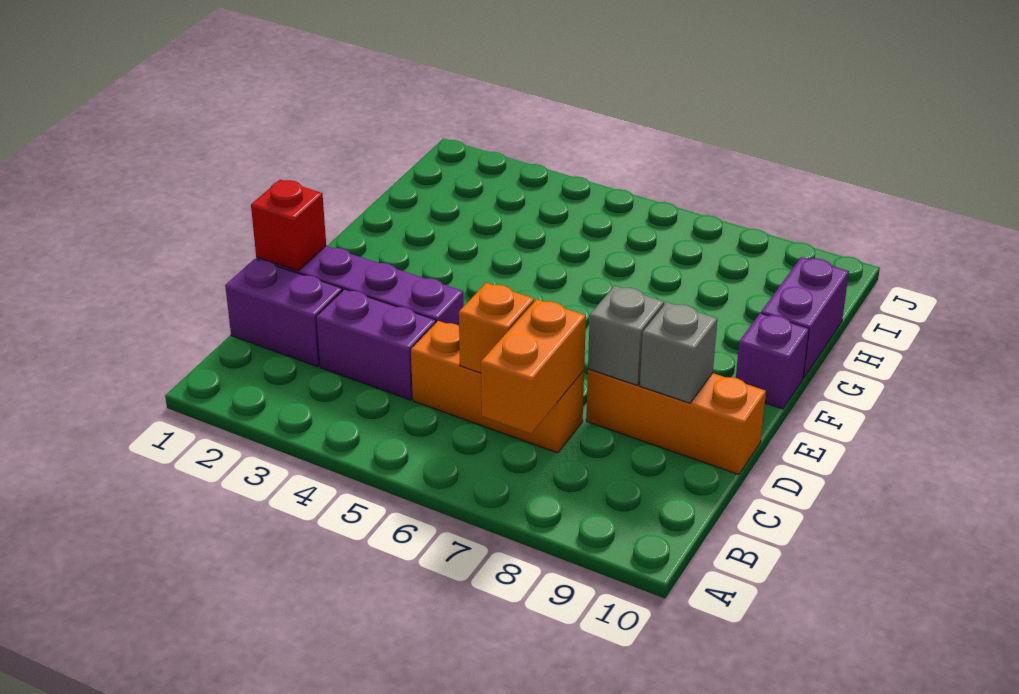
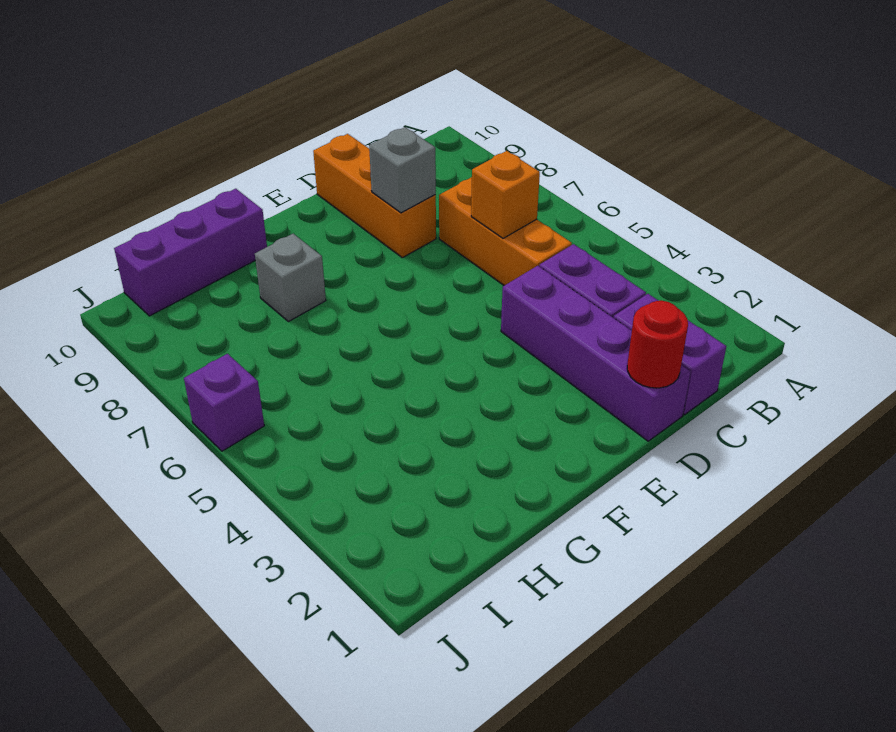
orange brick B7:C7 level 2 -> none
red brick D1 level 2 -> red round brick D1 level 2
grey brick D9 level 2 -> grey brick G8 level 1
purple brick F10 level 1 -> purple brick J6 level 1
purple brick G10:H10 level 1 -> purple brick G10:I10 level 1

